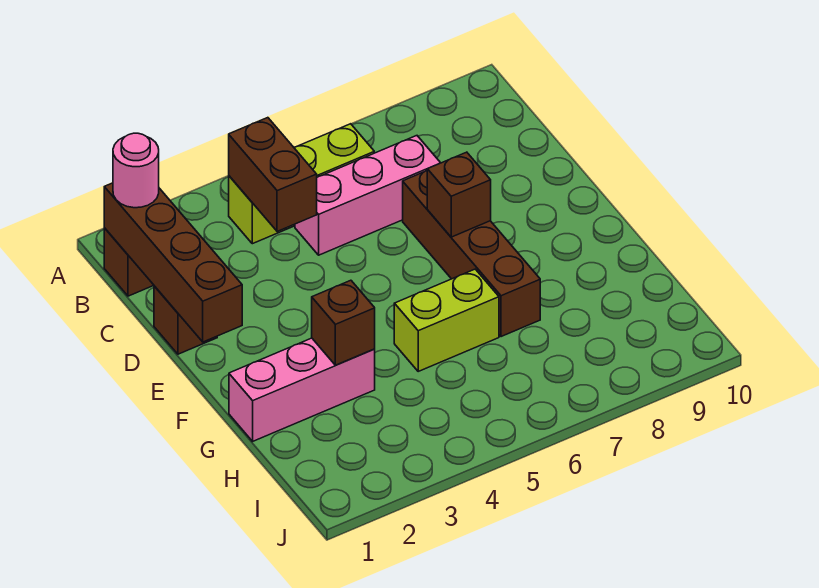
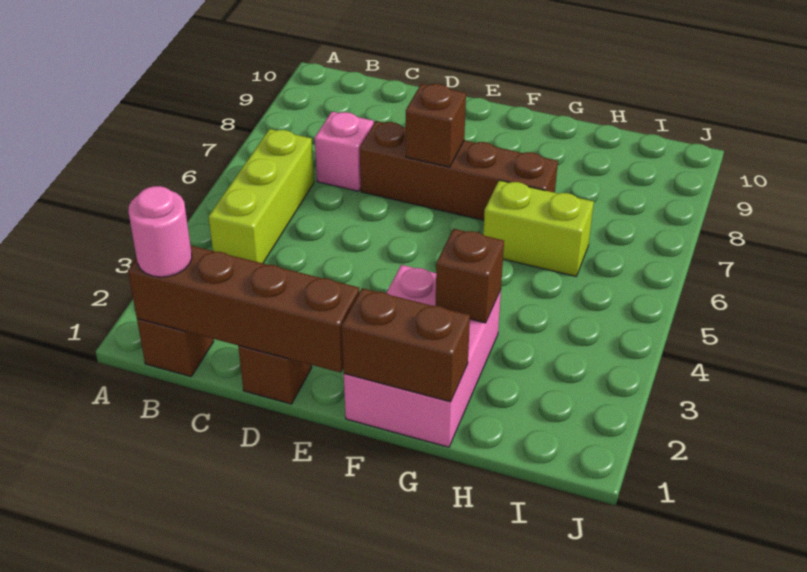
brown brick B4:C4 level 2 -> brown brick F1:G1 level 2
pink brick C5:C7 level 1 -> pink brick C7 level 1
pink brick G1:G3 level 1 -> pink brick F1:G3 level 1
lime brick G5:G6 level 1 -> lime brick G6:H6 level 1

